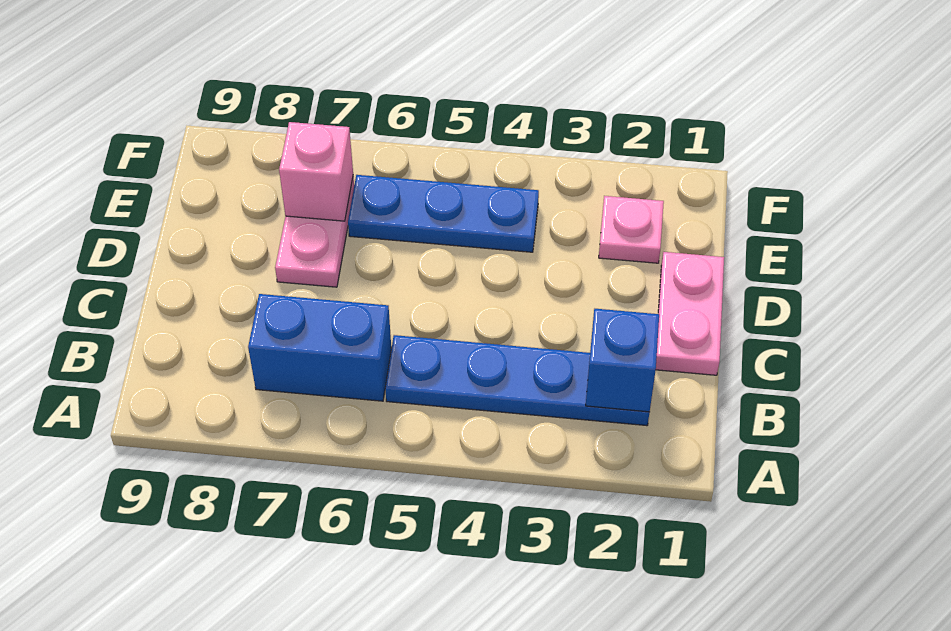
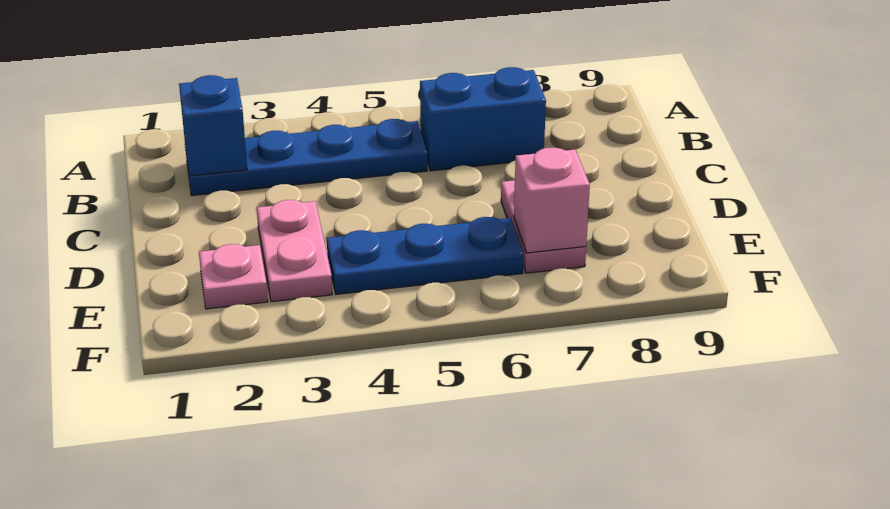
pink plate C1:D1 level 1 -> pink plate D3:E3 level 1

